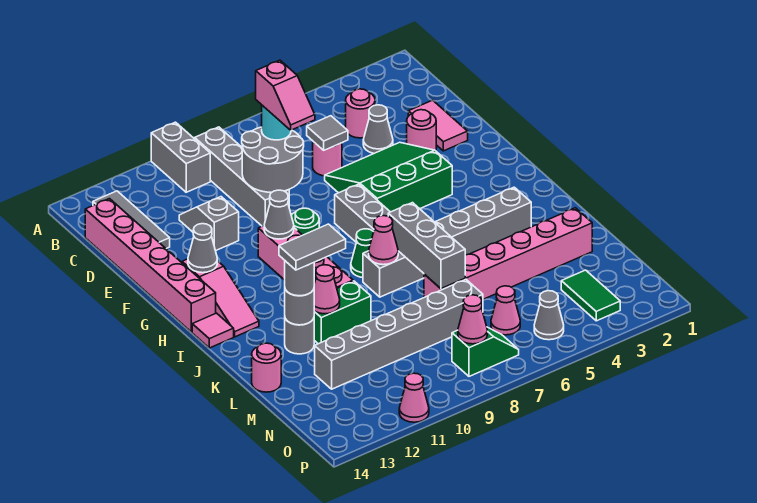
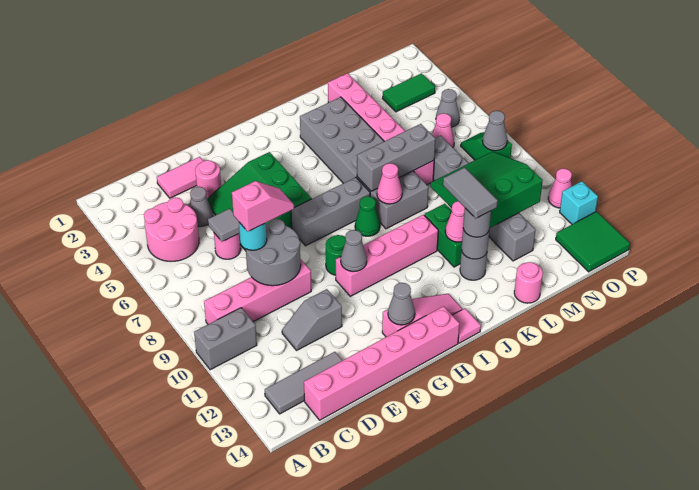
grey brick B9:E9 level 1 -> pink brick B9:E9 level 1
pink round brick C4 level 1 -> pink round brick B4:C5 level 1
grey brick J3:J8 level 1 -> grey brick J3:K8 level 1
none -> green slope L9:N11 level 2 top 11
pink cone O8 level 2 -> grey cone O8 level 2
none -> green tile O13:P14 level 1
none -> cyan brick P12 level 1

